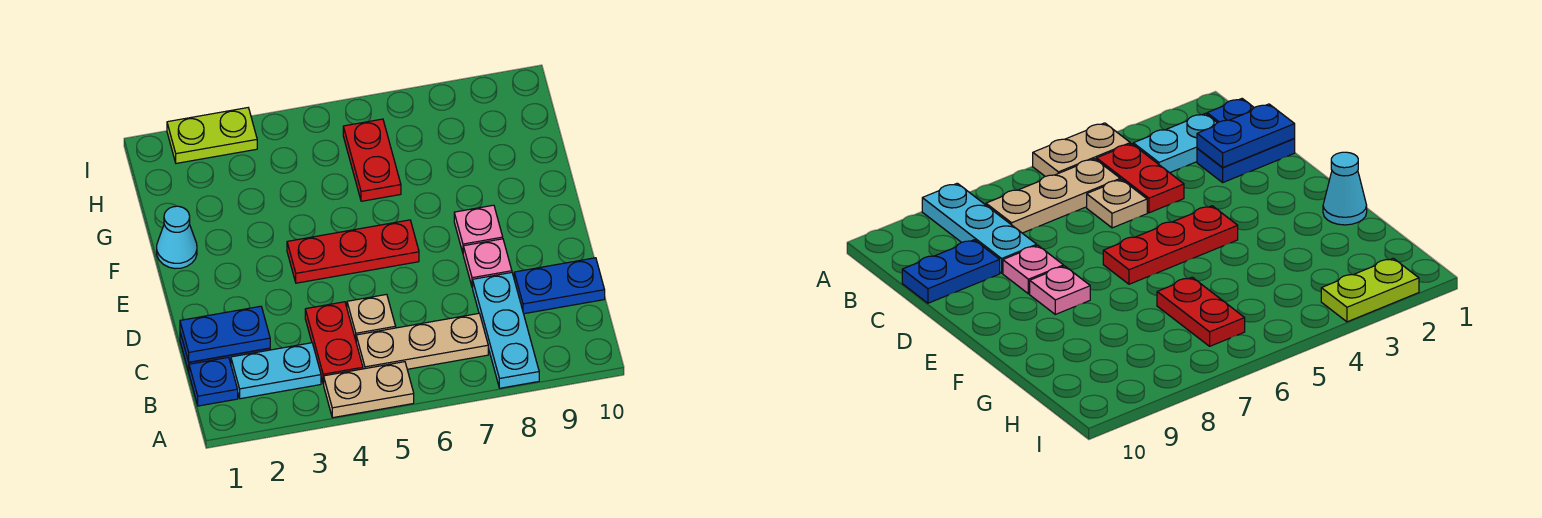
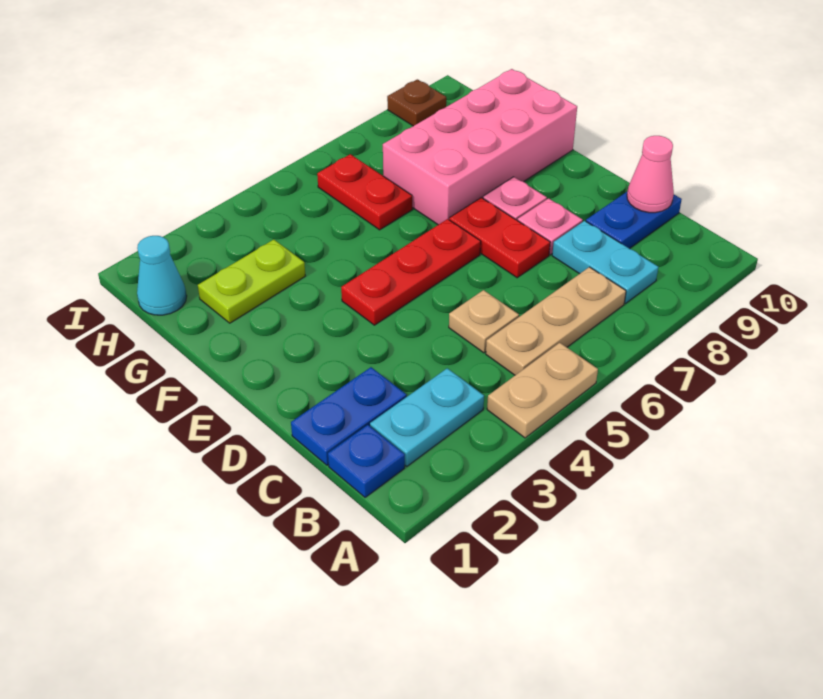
cyan plate A8:C8 level 1 -> cyan plate B8:C8 level 1
red plate B4:C4 level 1 -> red plate D7:E7 level 1
blue plate C1:C2 level 2 -> none
none -> pink cone C10 level 2
cyan cone F1 level 1 -> cyan cone H1 level 1
none -> pink brick F7:G10 level 1
lime plate I2:I3 level 1 -> lime plate G2:G3 level 1
none -> brown plate I9 level 1

